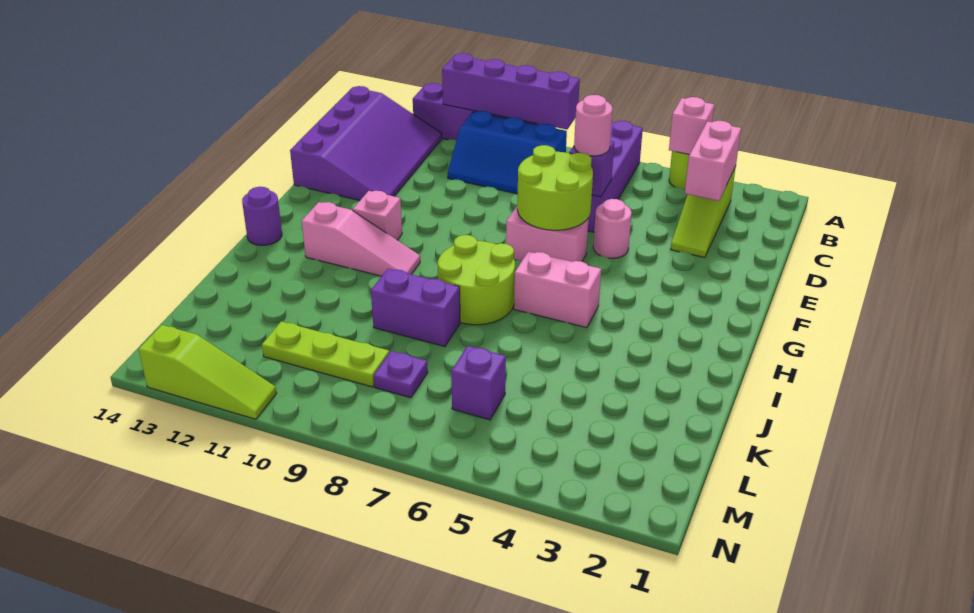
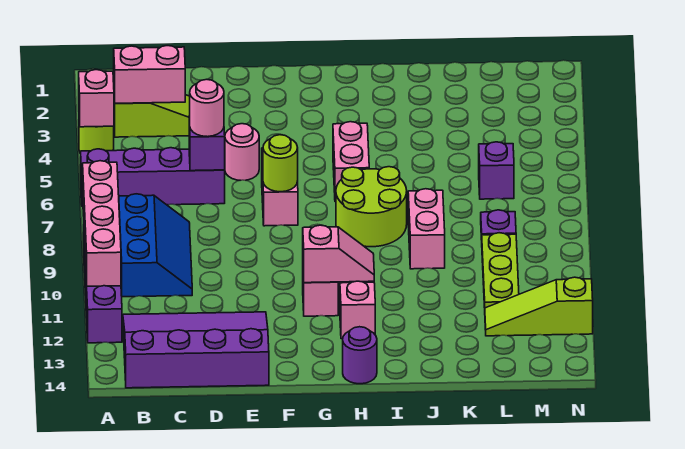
purple brick A8:A11 level 2 -> pink brick A8:A11 level 2
lime round brick E6:F7 level 2 -> lime round brick F7 level 2
none -> pink slope G11:H11 level 2 top G
purple brick J8:J9 level 1 -> pink brick J8:J9 level 1
lime slope N11:N13 level 1 top 13 -> lime slope L12:N12 level 1 top N

